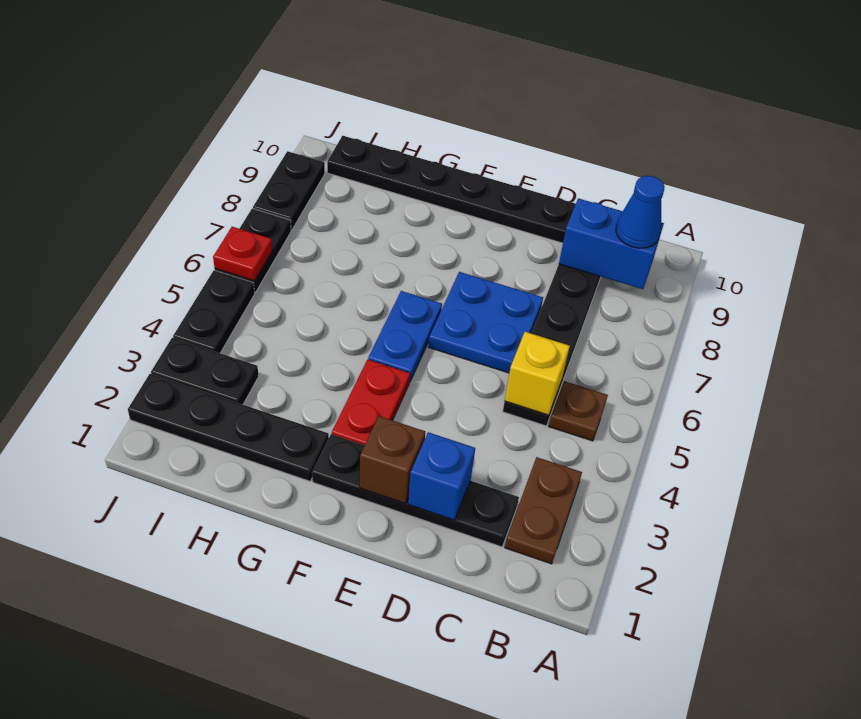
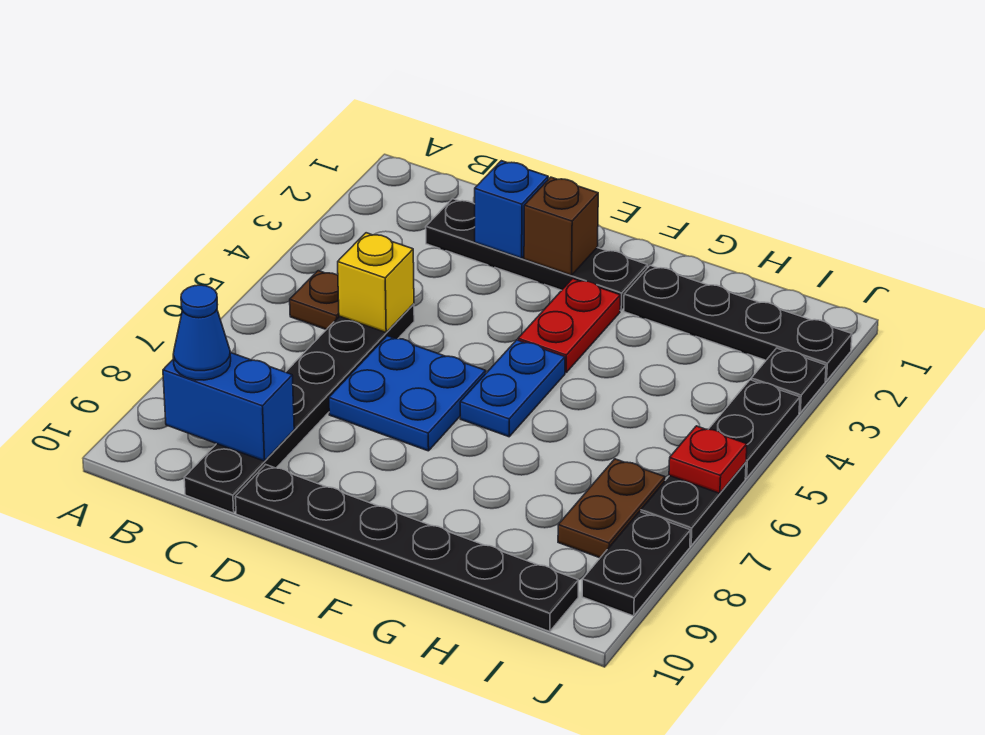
brown plate B2:B3 level 1 -> brown plate I7:I8 level 1
black plate I3:J3 level 1 -> black plate J3 level 1

